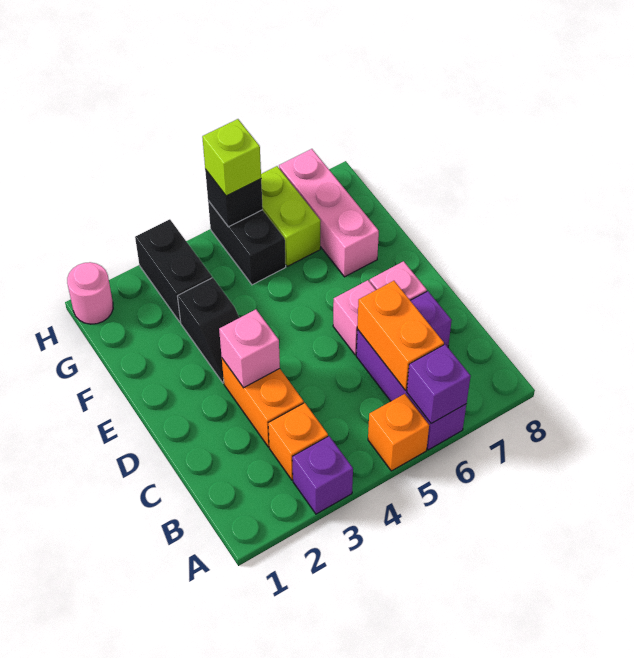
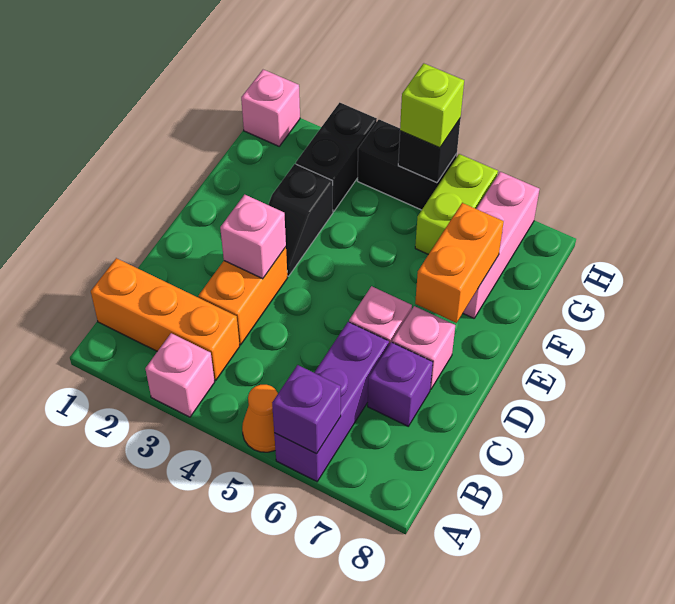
purple brick A3 level 1 -> pink brick A3 level 1
orange brick A5 level 1 -> orange cone A5 level 1
orange brick B3 level 1 -> orange brick B1:B3 level 1
orange brick B6:C6 level 2 -> orange brick E7:F7 level 2
black brick G5:H5 level 1 -> black brick H4:H5 level 1
pink round brick H1 level 1 -> pink brick H1 level 1

